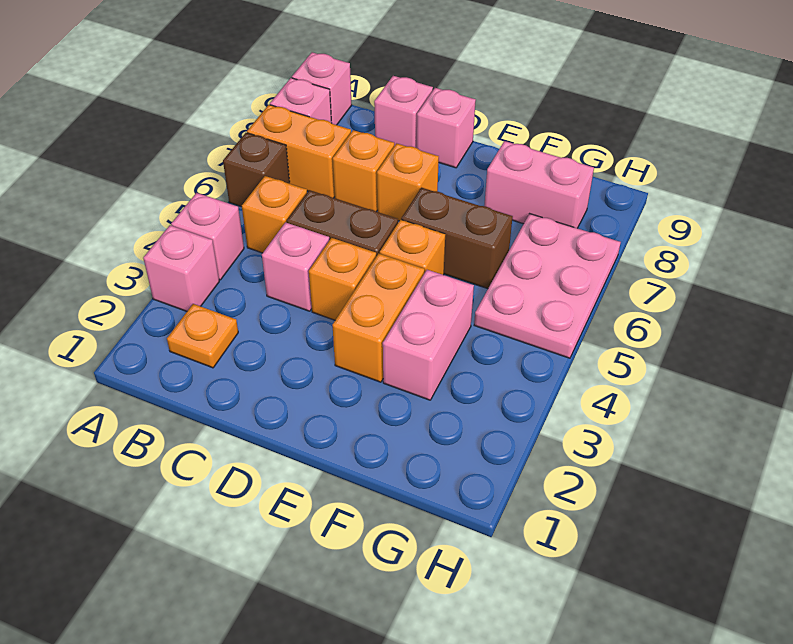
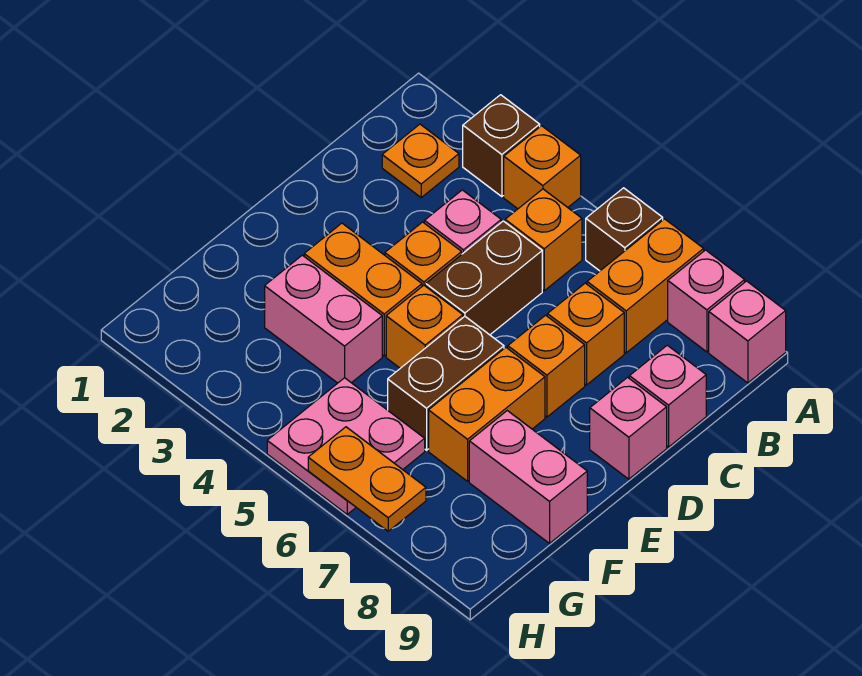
pink brick A3 level 1 -> brown brick A3 level 1
pink brick A4 level 1 -> orange brick A4 level 1
none -> orange brick E7:F7 level 1
pink brick F8:G8 level 1 -> pink brick F8:F9 level 1
pink plate G5:H7 level 1 -> pink plate G5:H6 level 1
none -> orange plate H6:H7 level 2

